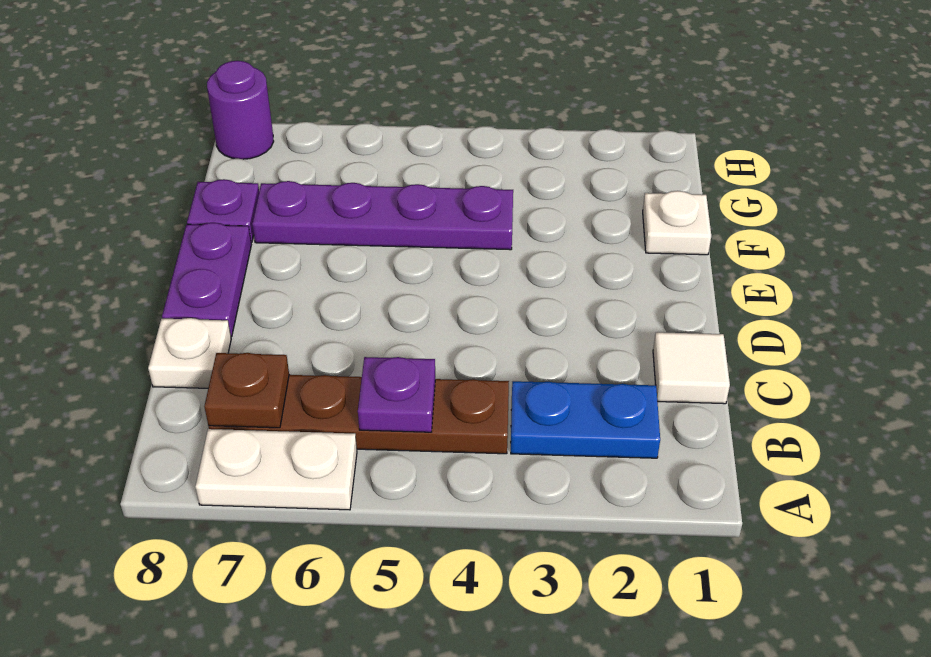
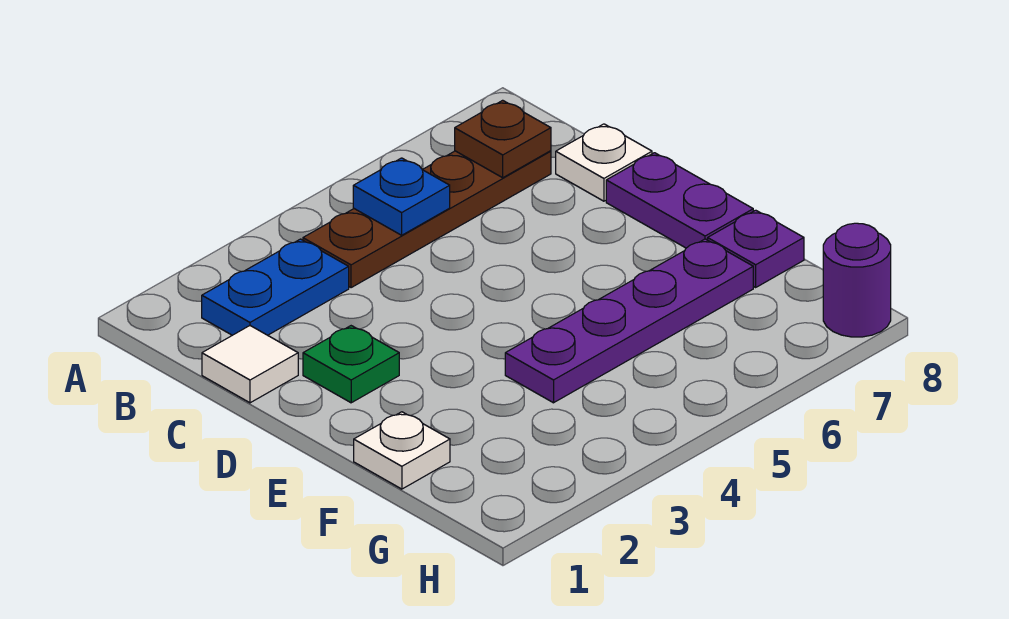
white plate A6:A7 level 1 -> none
purple plate B5 level 2 -> blue plate B5 level 2
none -> green plate D2 level 1

